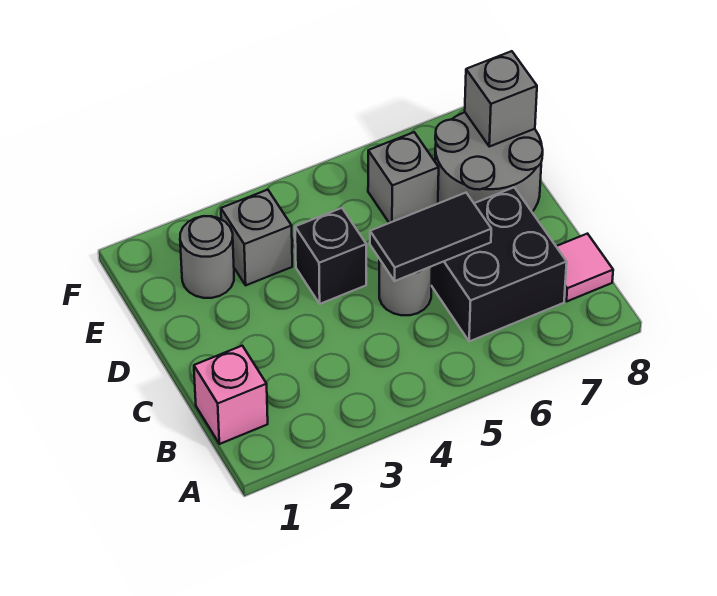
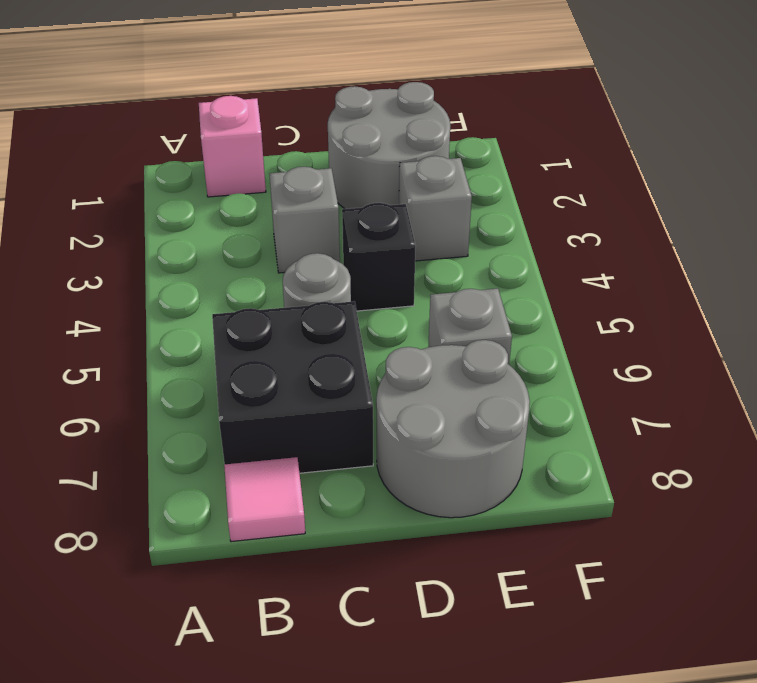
black tile C5:C6 level 2 -> none
grey round brick E2 level 1 -> grey round brick D1:E2 level 1
grey brick E8 level 2 -> grey brick C3 level 1

